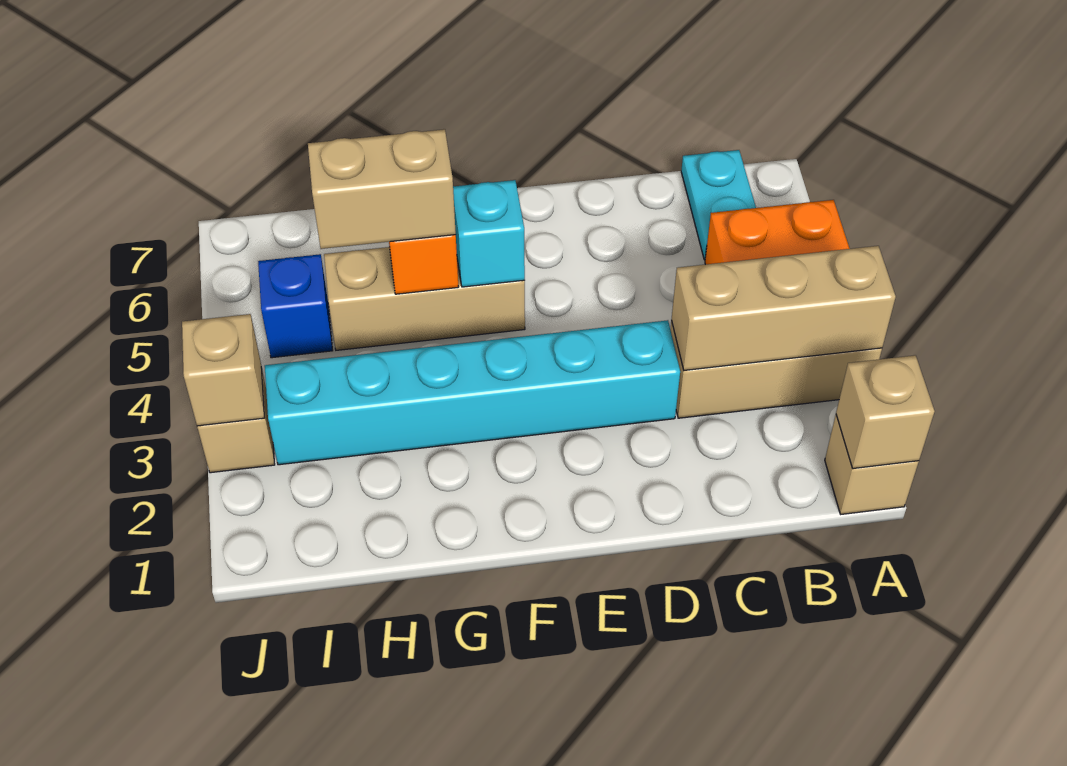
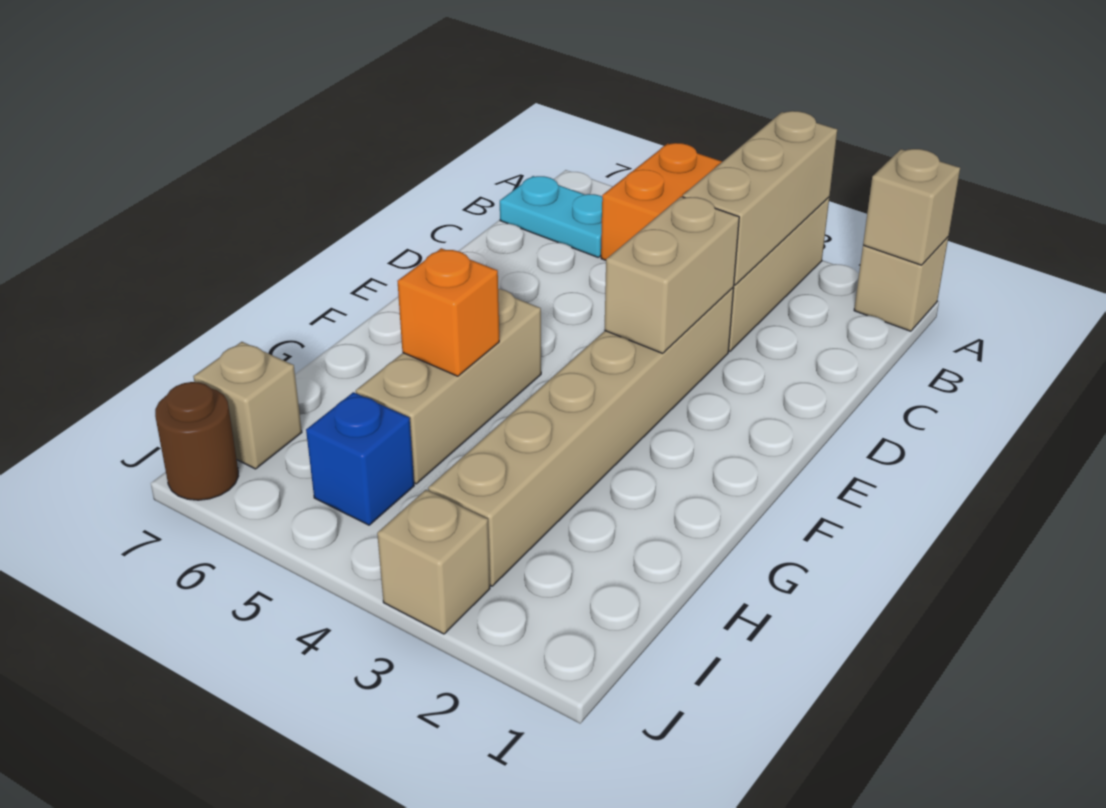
cyan brick D3:I3 level 1 -> tan brick D3:I3 level 1
cyan brick F5 level 2 -> none
tan brick G5:H5 level 3 -> tan brick D3:E3 level 2
tan brick J3 level 2 -> tan brick I7 level 1
none -> brown round brick J7 level 1

